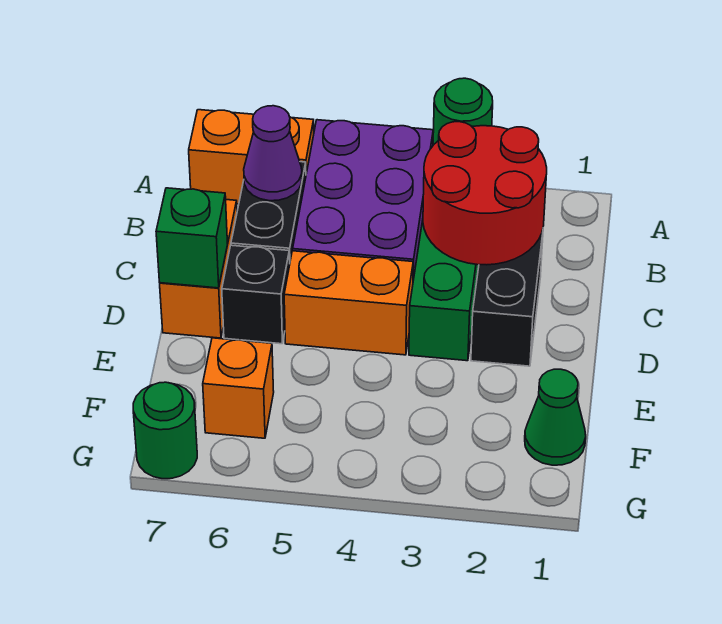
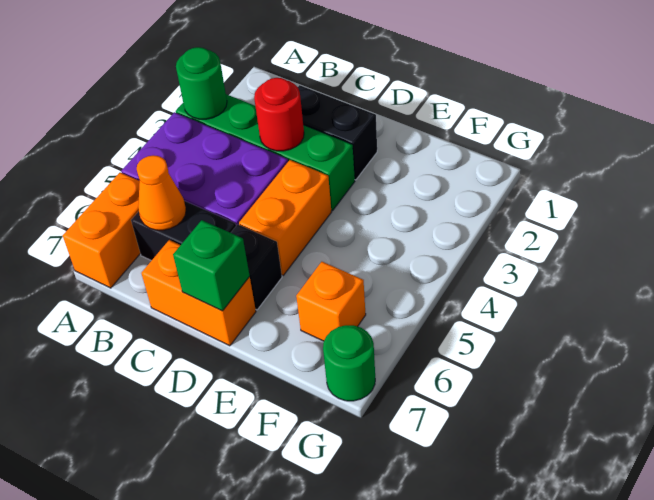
red round brick B2:C3 level 2 -> red round brick C3 level 2
purple cone B6 level 2 -> orange cone B6 level 2
green cone F1 level 1 -> none

